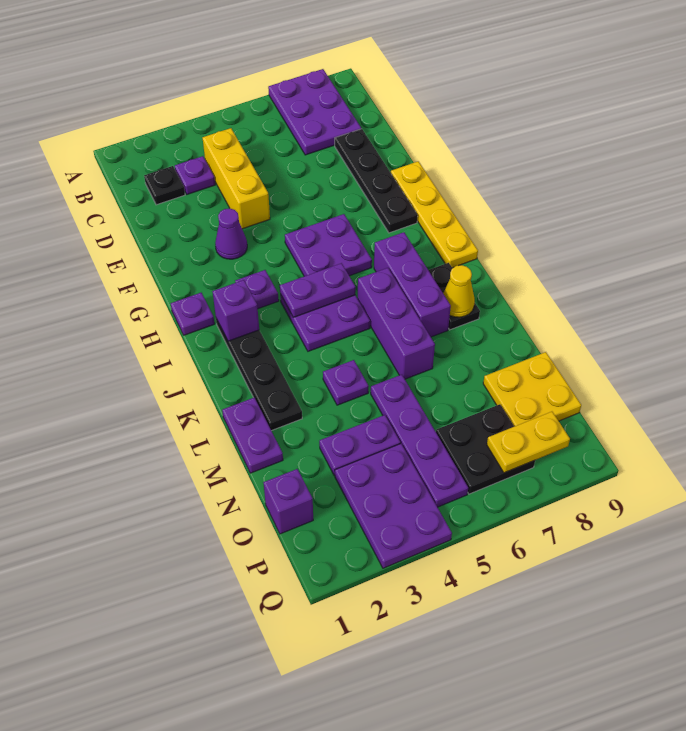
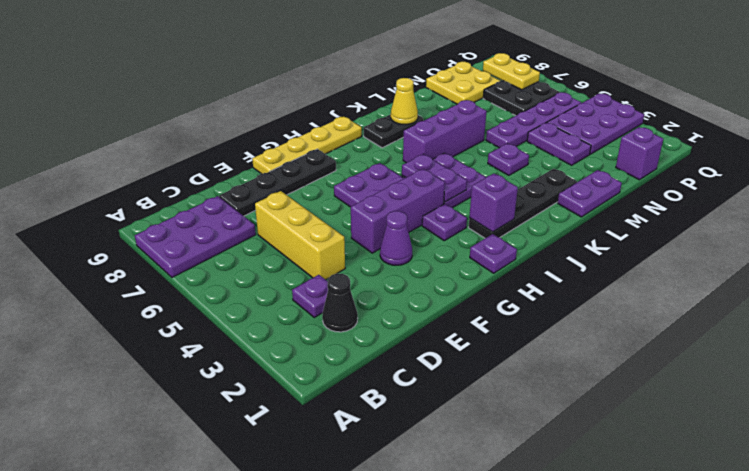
black plate C2 level 1 -> black cone C2 level 1
yellow brick C4:E4 level 1 -> yellow brick D4:D6 level 1
purple brick I7:K7 level 1 -> purple brick F4:H4 level 1

